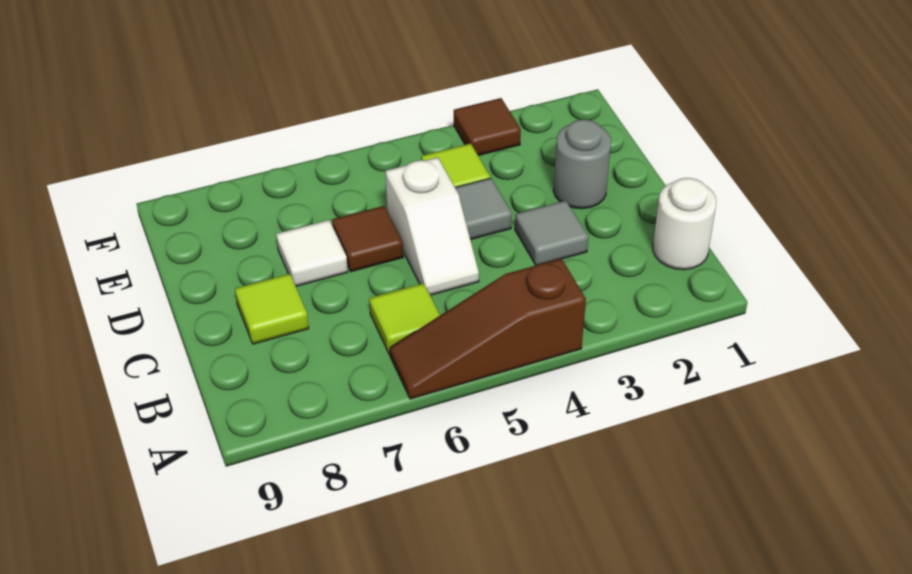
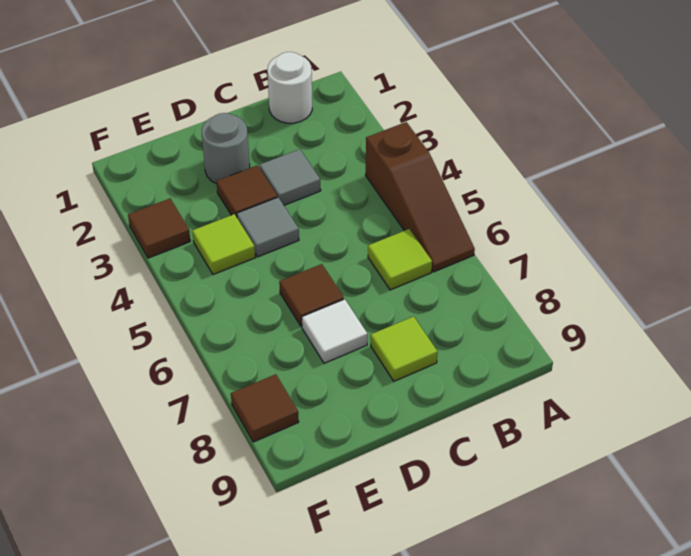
white slope C5:D5 level 1 top D -> none
none -> brown tile D3 level 1
none -> brown tile F8 level 1

